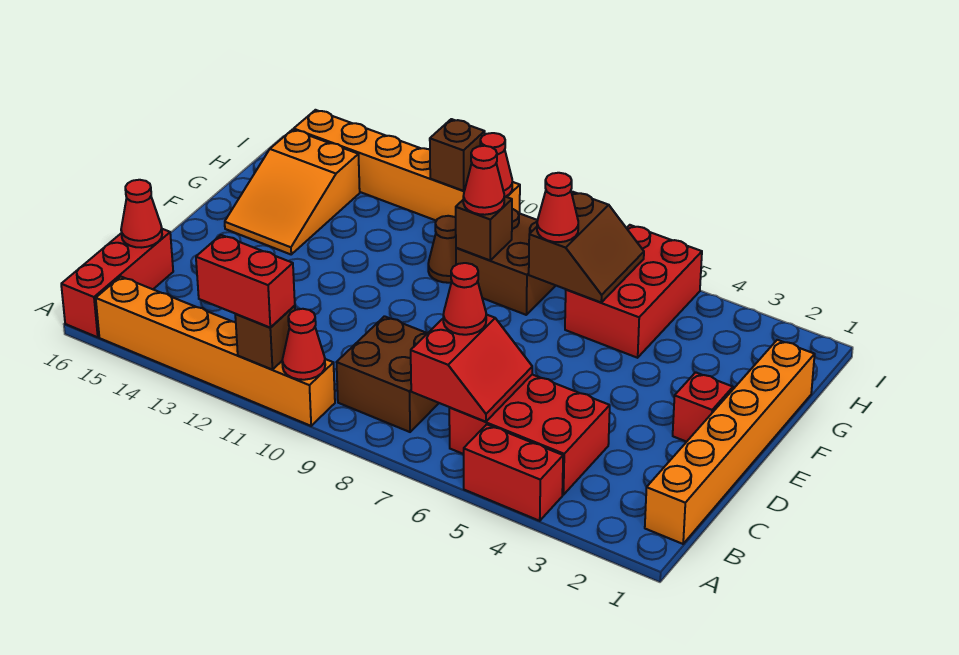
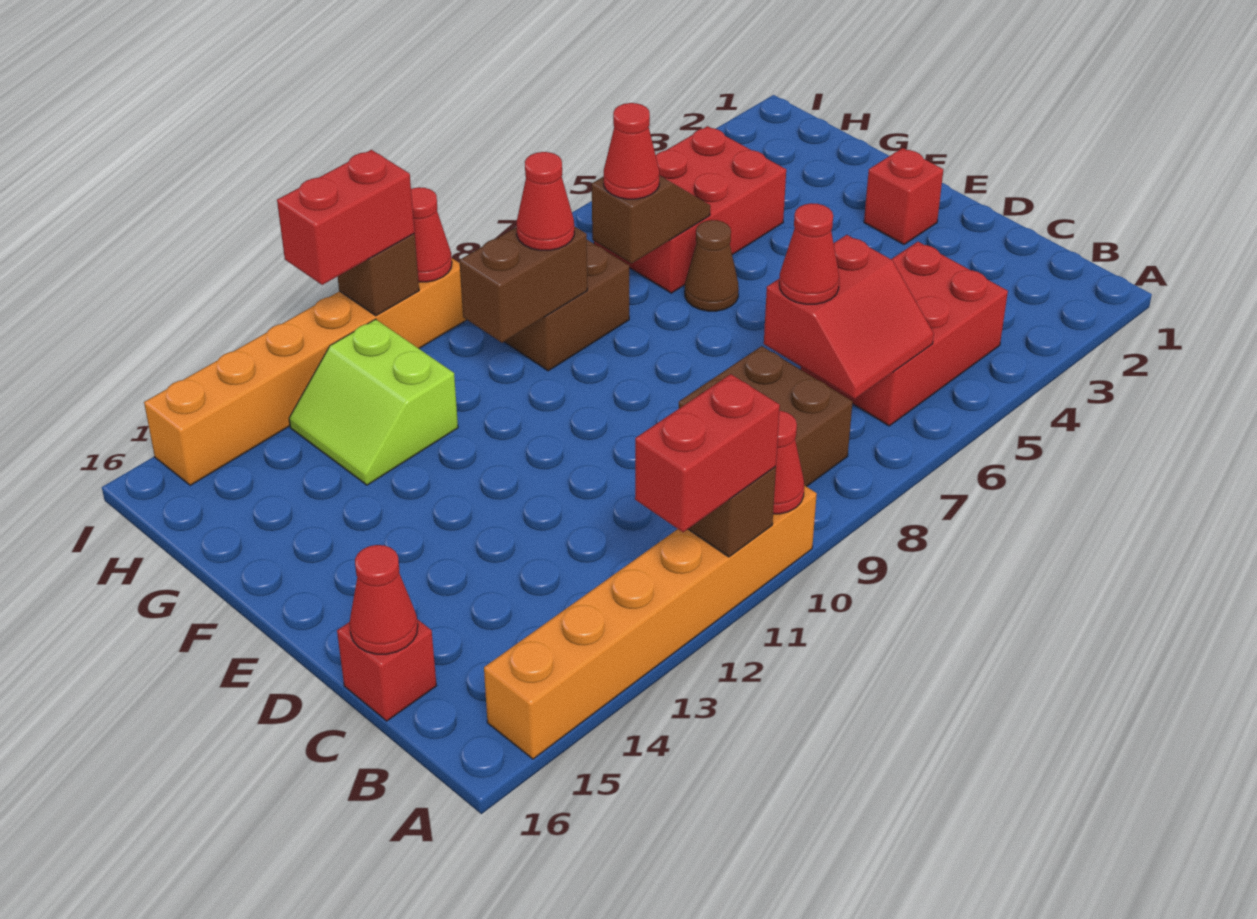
red brick A4:A5 level 1 -> red brick I11:I12 level 3
red brick A16:C16 level 1 -> red brick C16 level 1
orange brick B1:G1 level 1 -> none
red slope B6:C7 level 2 top 7 -> red slope B6:C7 level 2 top C
orange slope F14:H15 level 1 top H -> none
red brick G5:I6 level 1 -> red brick G4:H6 level 1
brown slope G6:H7 level 2 top 7 -> brown slope G6:G7 level 2 top 7
brown brick G9 level 2 -> brown brick G9:G10 level 2
brown cone G10 level 1 -> brown cone F6 level 1
none -> lime slope G12:H13 level 1 top 12

